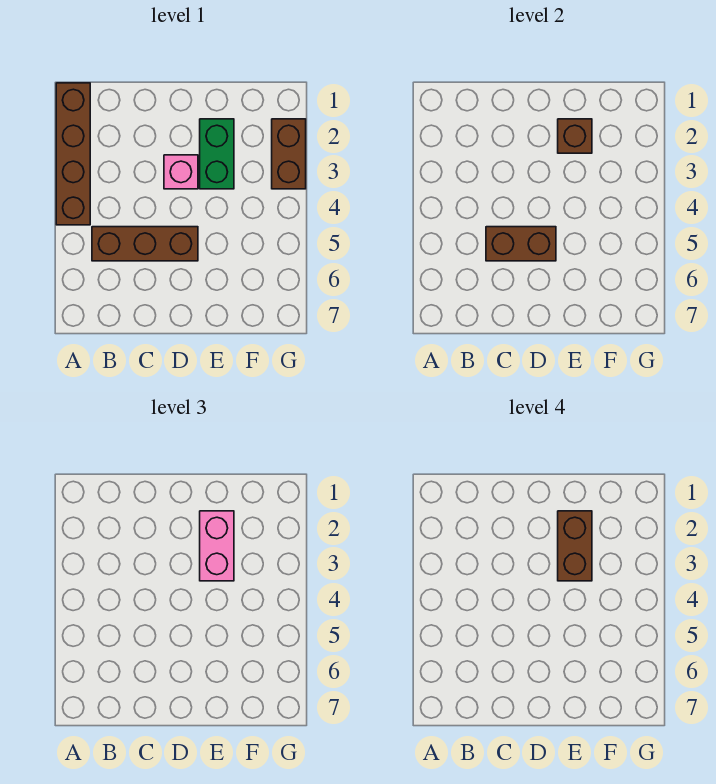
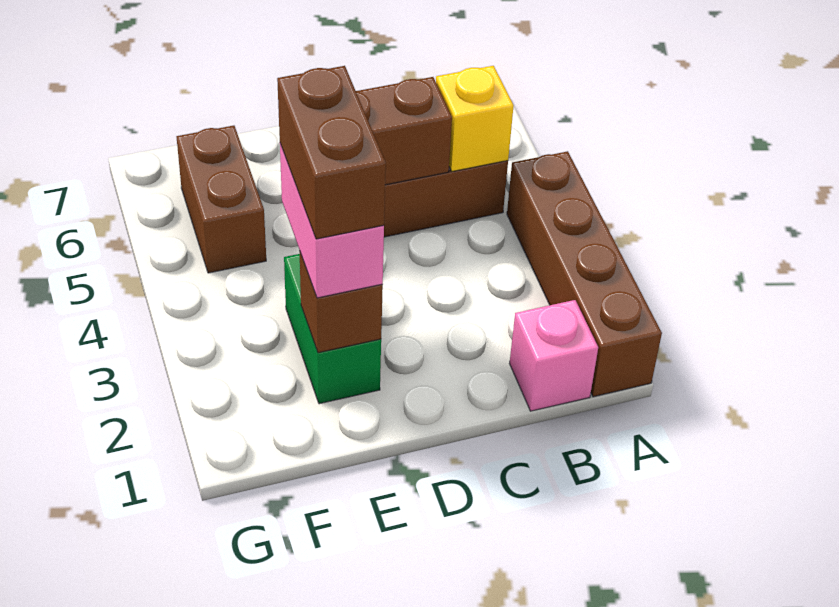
none -> yellow brick B5 level 2
pink brick D3 level 1 -> pink brick B1 level 1
brown brick G2:G3 level 1 -> brown brick F5:F6 level 1

